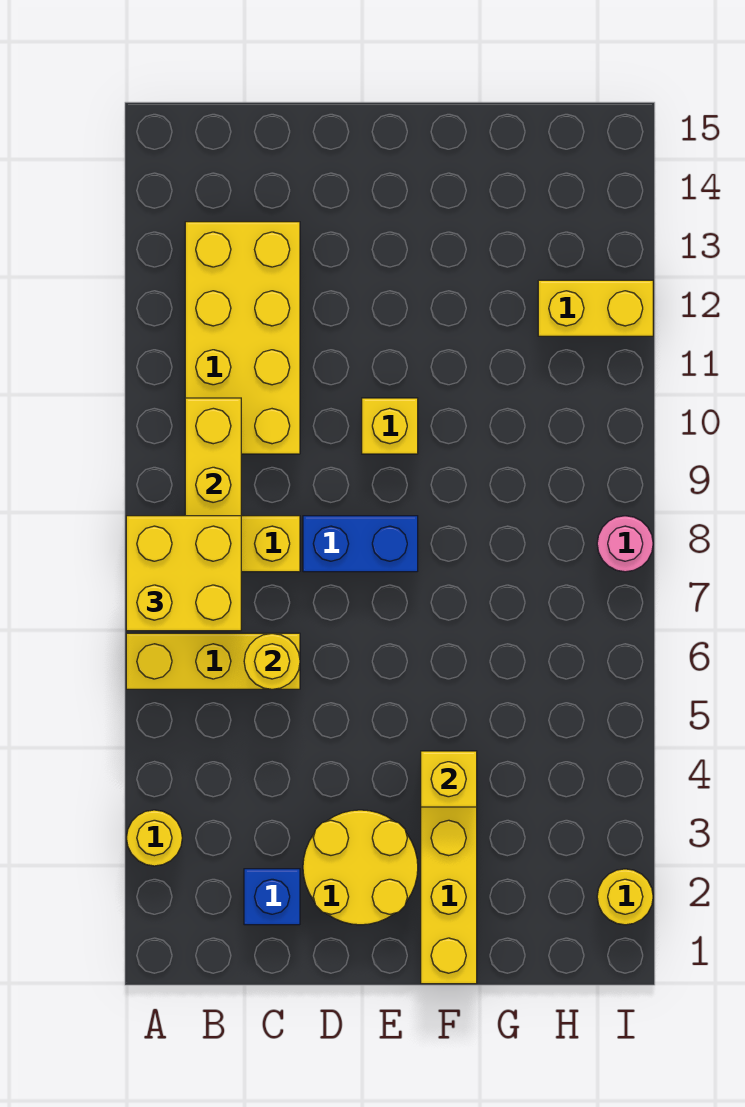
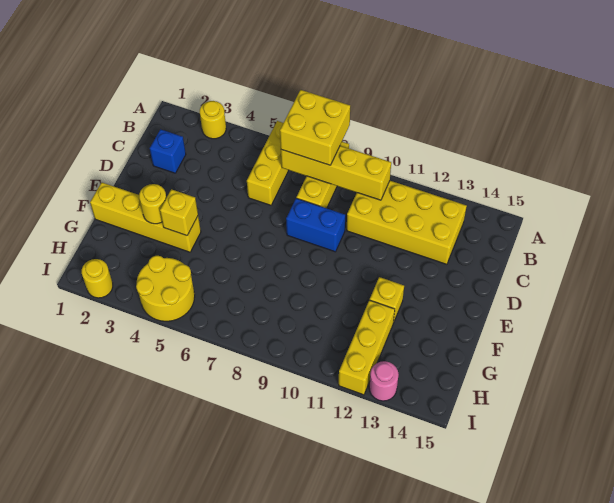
yellow round brick C6 level 2 -> yellow round brick F3 level 2
yellow round brick D2:E3 level 1 -> yellow round brick H4:I5 level 1
blue brick D8:E8 level 1 -> blue brick D8:D9 level 1
yellow brick E10 level 1 -> yellow brick F12 level 1
yellow brick H12:I12 level 1 -> yellow brick G12:I12 level 1
pink round brick I8 level 1 -> pink round brick I13 level 1

